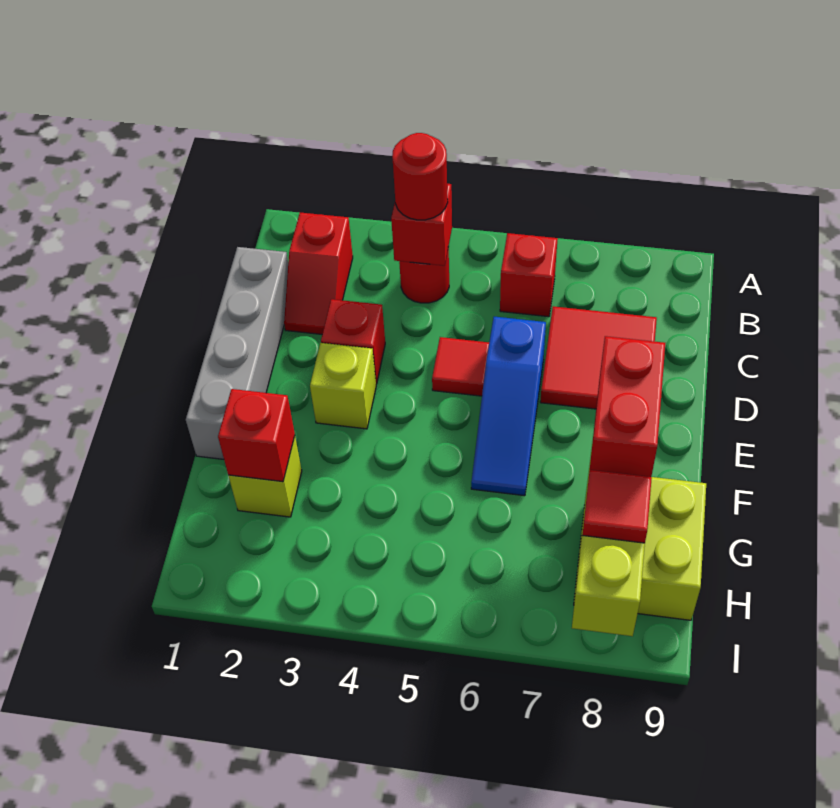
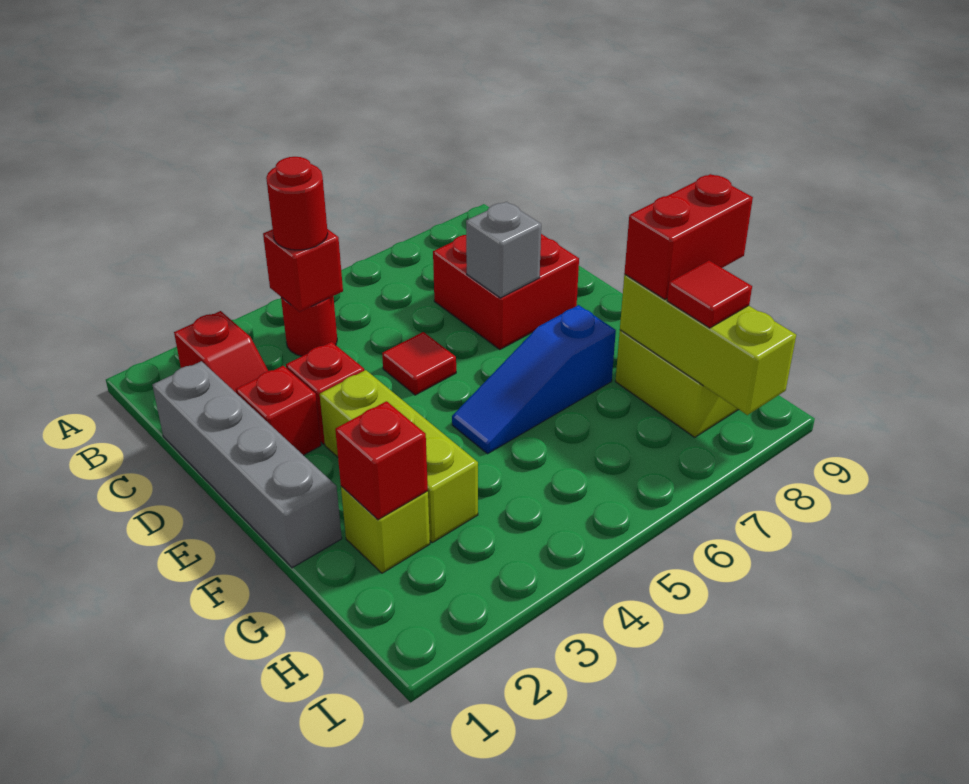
red brick B6 level 1 -> red brick D2 level 1
red tile C7:D8 level 1 -> red brick C7:D8 level 1
blue slope D6:F6 level 1 top D -> blue slope F5:F7 level 1 top 7
none -> grey brick D7 level 2
lime brick E3 level 1 -> lime brick E3:G3 level 1
red brick F8:G8 level 3 -> red brick G8:G9 level 3

